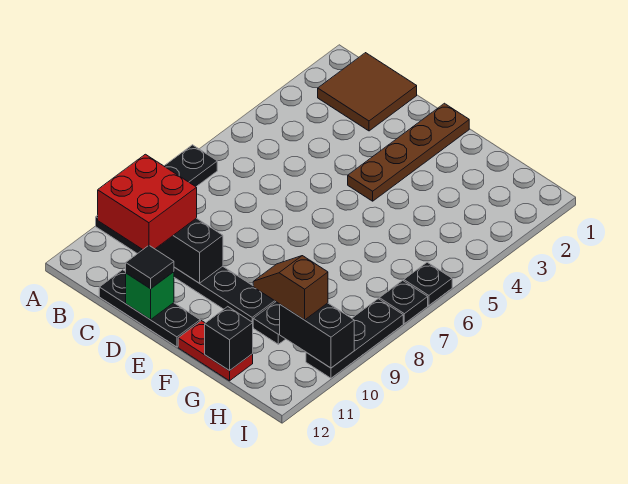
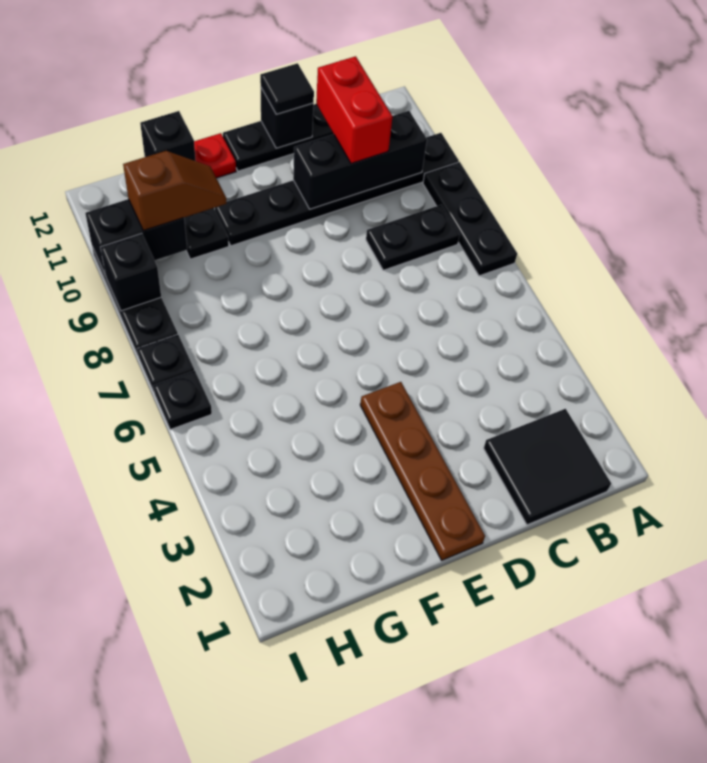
brown tile B1:C2 level 1 -> black tile B1:C2 level 1
none -> black plate B8:C8 level 1
red brick B10:C11 level 3 -> red brick C10:C11 level 3
green brick D12 level 2 -> black brick D12 level 2
none -> black brick I9 level 2

